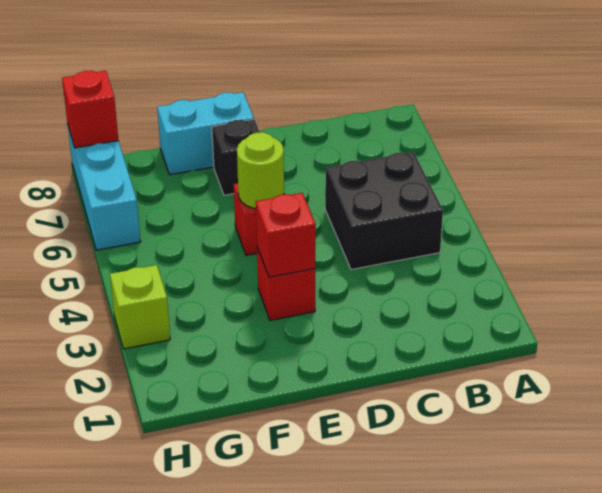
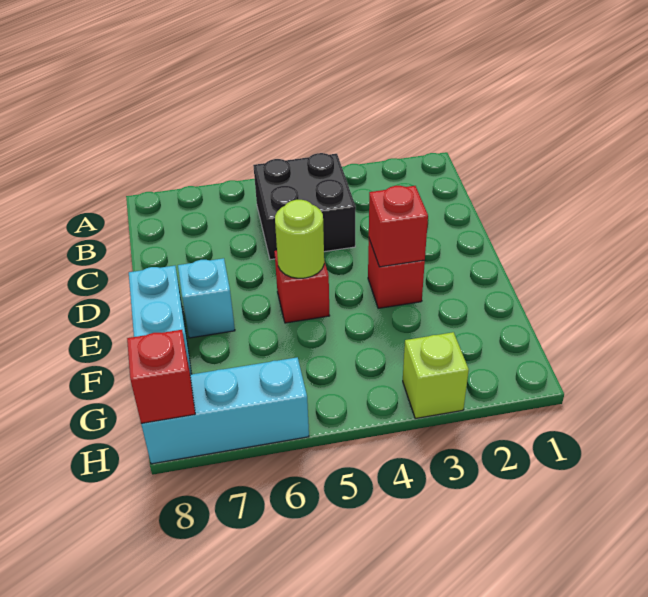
black brick E7 level 1 -> cyan brick E7 level 1

